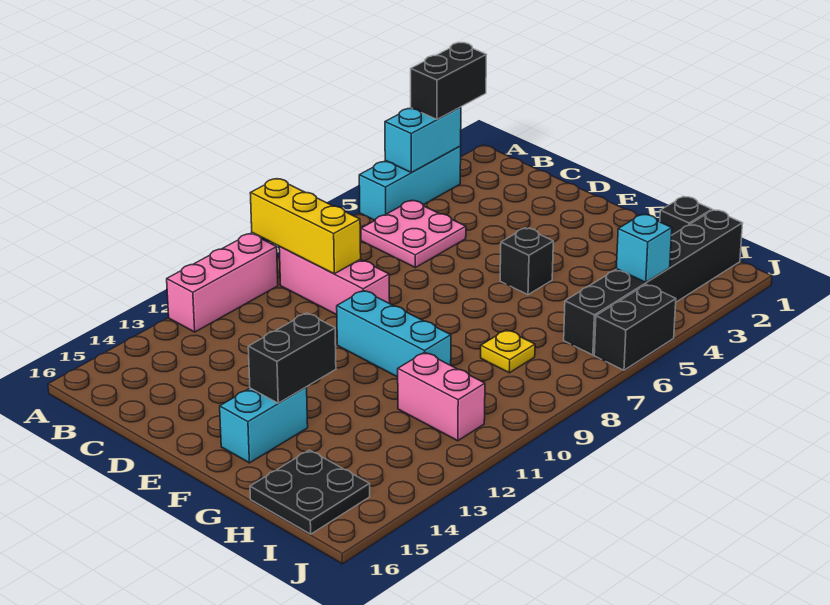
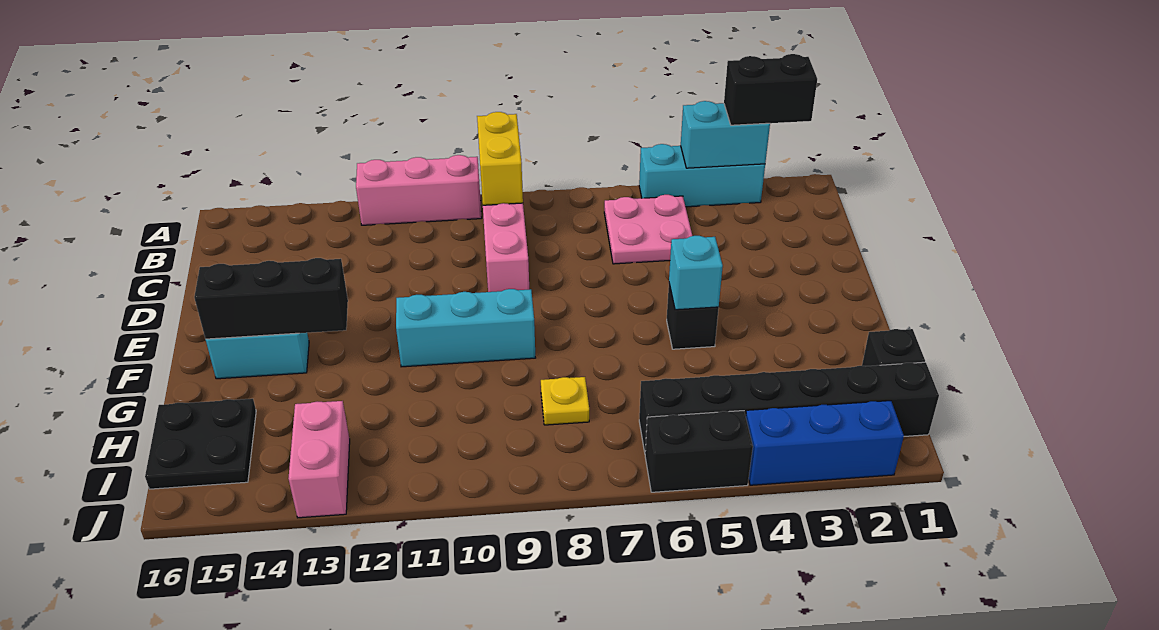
yellow brick A9:C9 level 2 -> yellow brick A9:B9 level 2
cyan brick E10:G10 level 1 -> cyan brick F9:F11 level 1
black brick F13:F14 level 2 -> black brick F13:F15 level 2
pink brick H11:I11 level 1 -> pink brick I13:J13 level 1
cyan brick I4 level 2 -> cyan brick F5 level 2
none -> blue brick J2:J4 level 1

